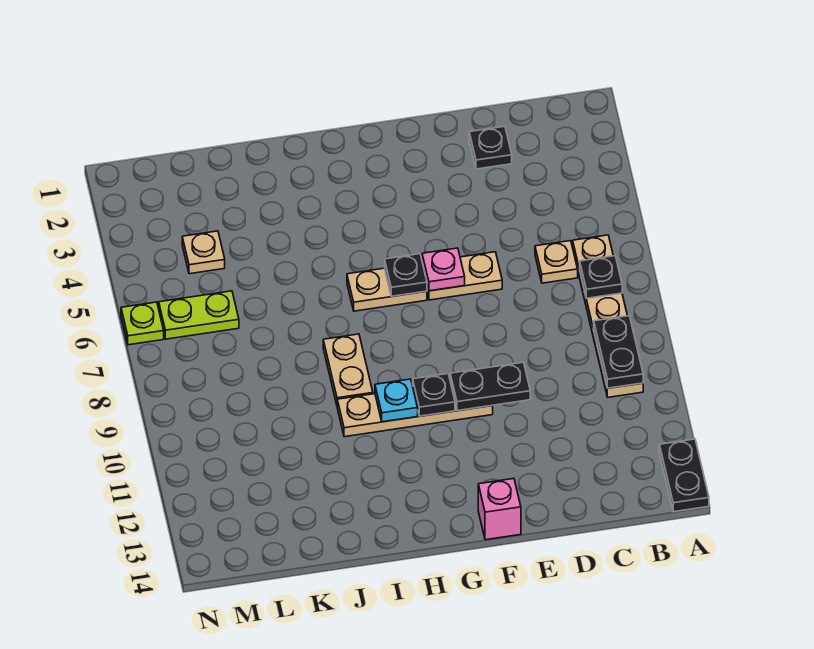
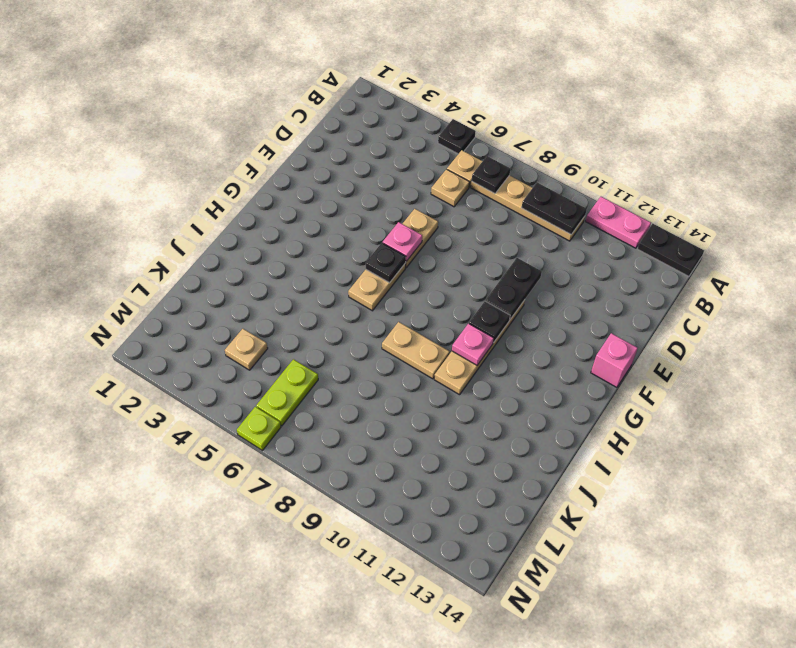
none -> pink plate A11:A12 level 1
black plate D2 level 1 -> black plate A5 level 1
cyan plate H10 level 2 -> pink plate H10 level 2

